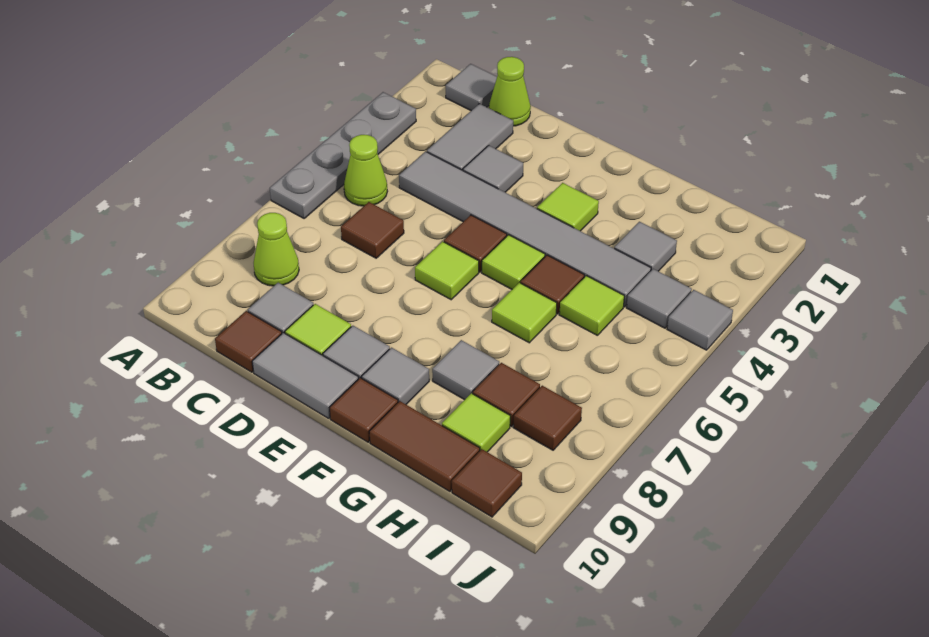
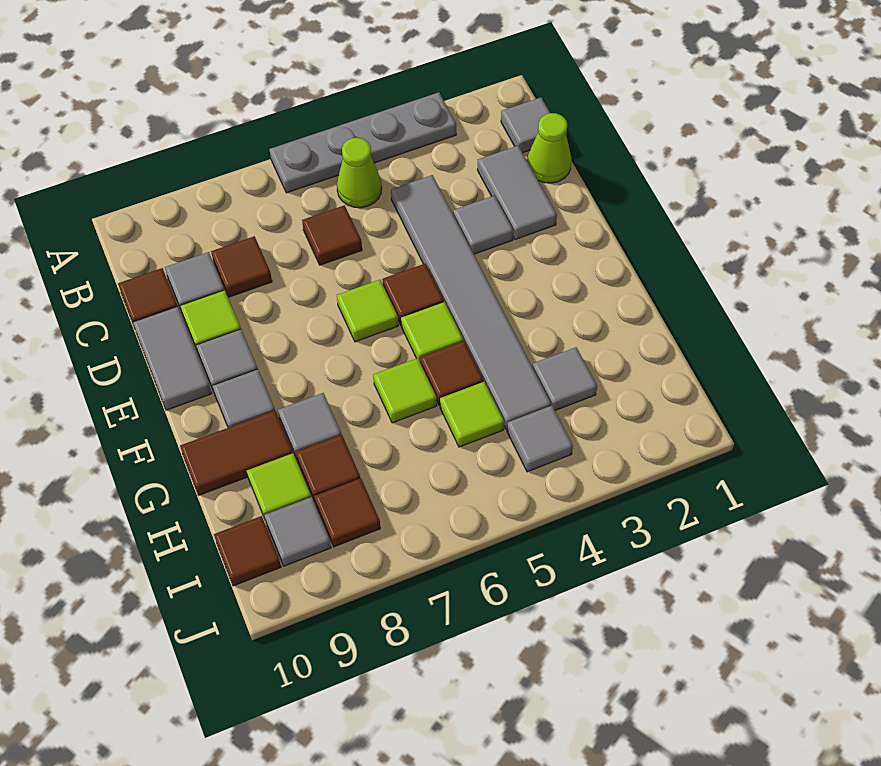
lime cone B8 level 1 -> none
grey tile C2:C3 level 1 -> grey tile C2:D2 level 1
lime tile F3 level 1 -> none
brown tile F10 level 1 -> brown tile C8 level 1
brown tile G10:H10 level 1 -> brown tile G9:G10 level 1
grey tile J4 level 1 -> grey tile I9 level 1

